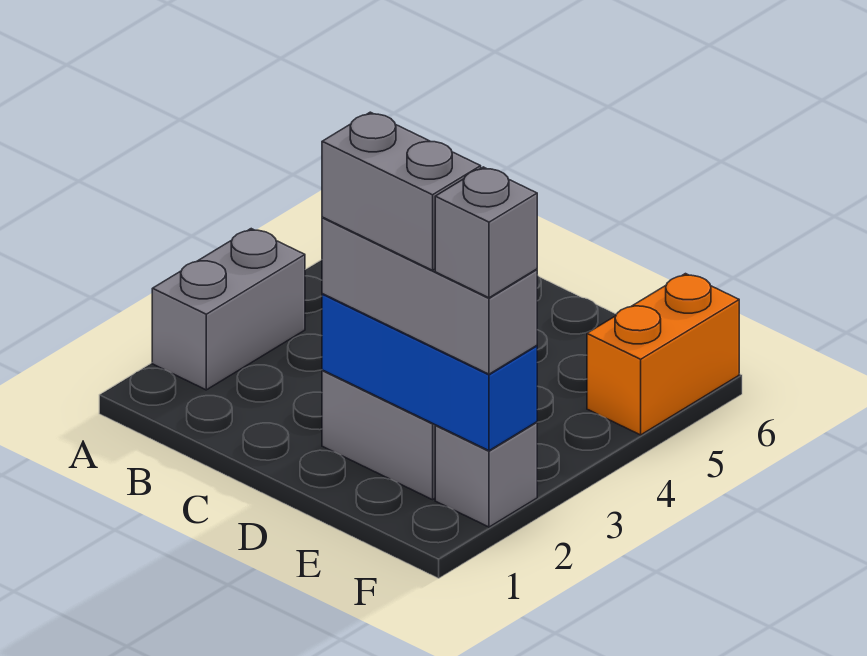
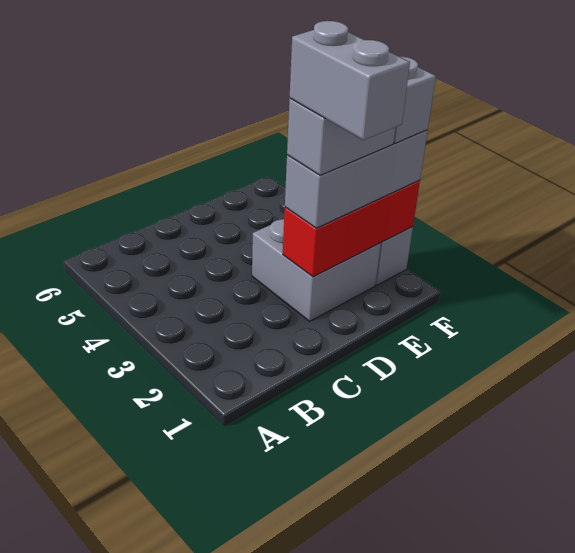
grey brick A2:A3 level 1 -> grey brick D1:D2 level 5
blue brick D2:F2 level 2 -> red brick D2:F2 level 2
orange brick F5:F6 level 1 -> none

